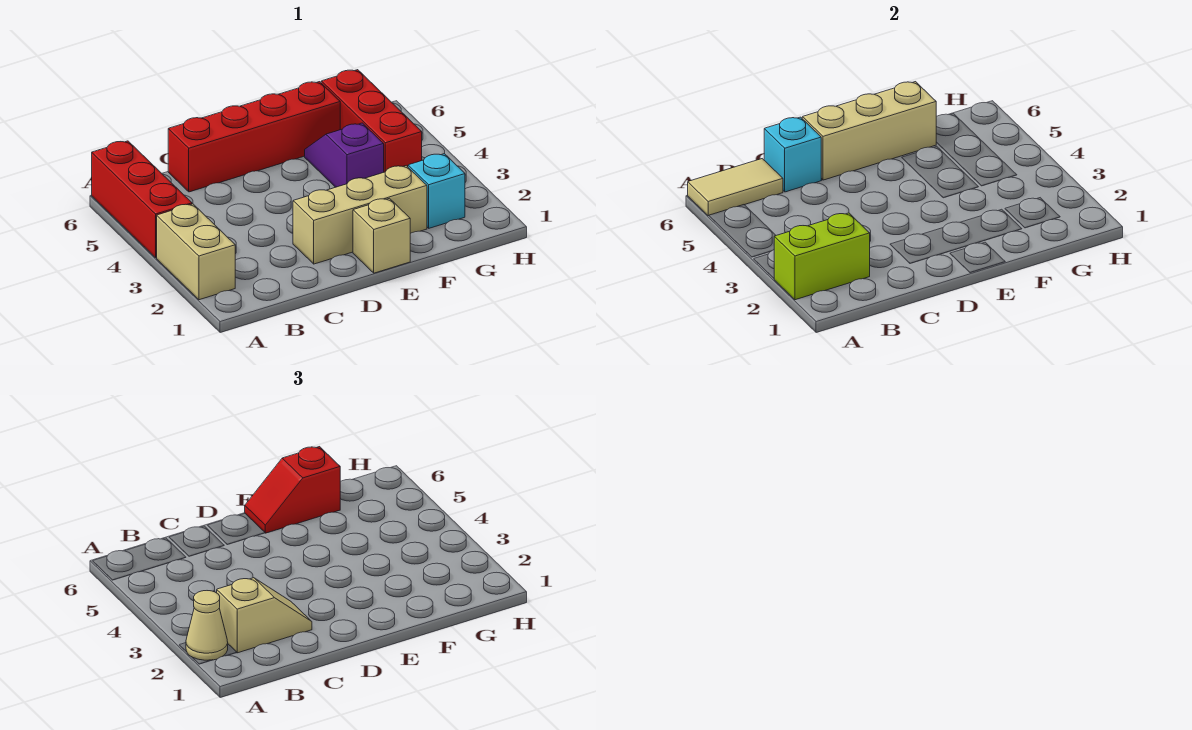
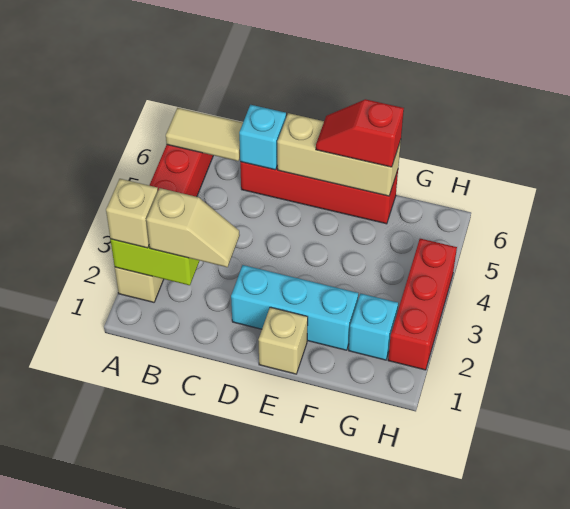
tan cone A2 level 3 -> tan brick A2 level 3
tan brick D2:F2 level 1 -> cyan brick D2:F2 level 1
purple slope F4:F5 level 1 top 4 -> none
red brick G4:G6 level 1 -> red brick H2:H4 level 1

